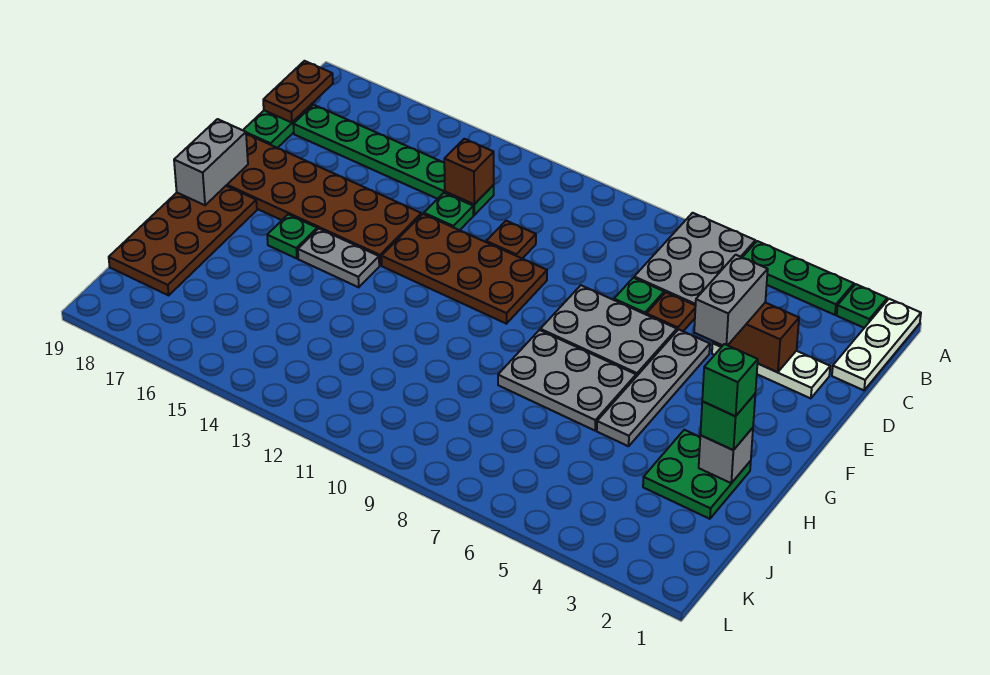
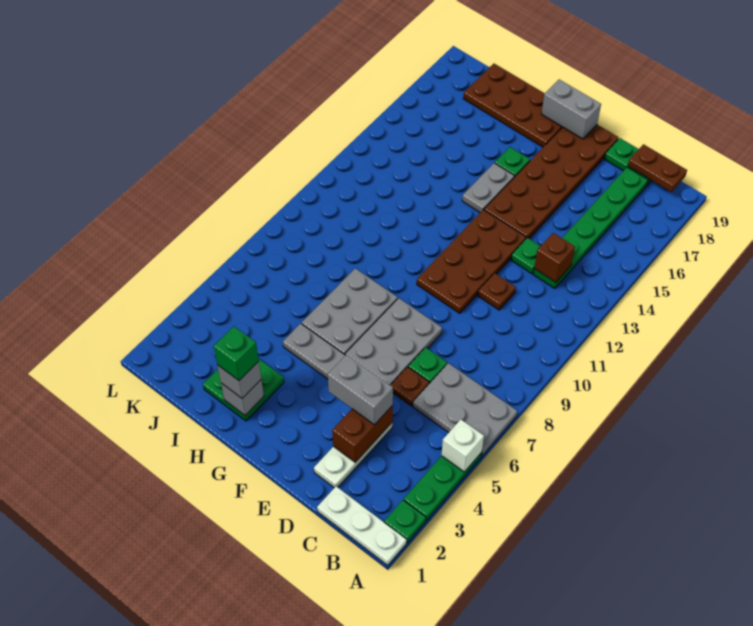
none -> white brick A5 level 2
green brick H2 level 3 -> grey brick H2 level 3

